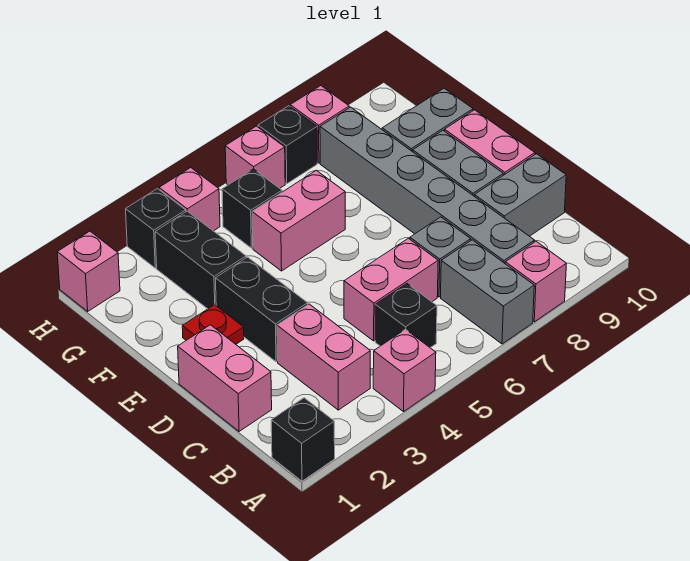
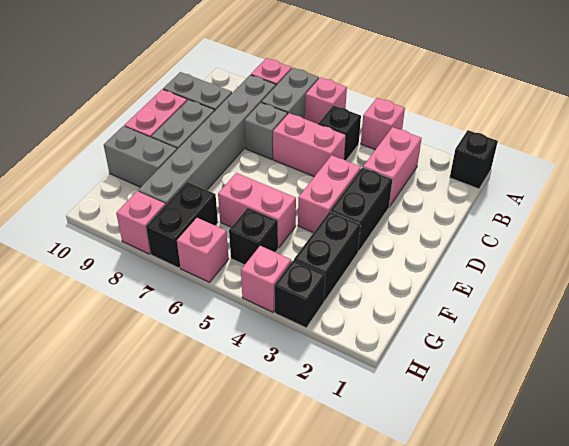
pink brick C1:D1 level 1 -> pink brick D4:E4 level 1
red plate E2 level 1 -> none
pink brick H1 level 1 -> pink brick A6 level 1
black brick H7 level 1 -> black brick G7:H7 level 1

